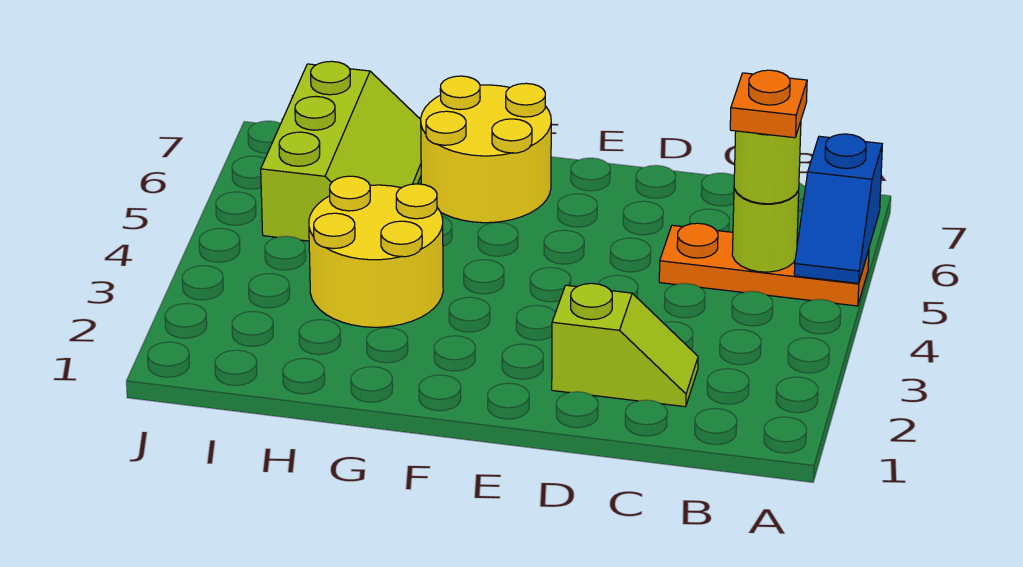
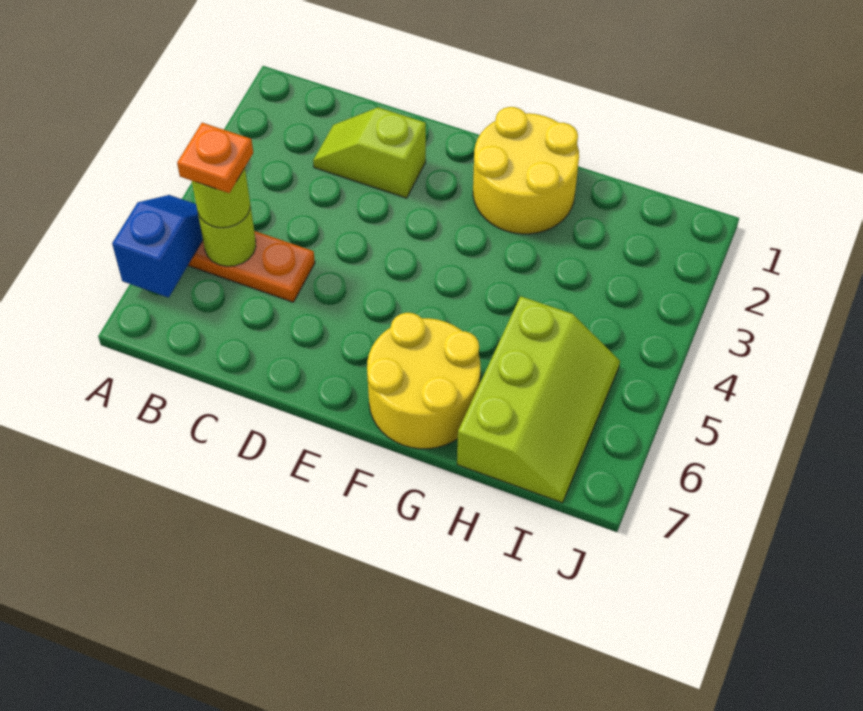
yellow round brick G3:H4 level 1 -> yellow round brick F1:G2 level 1
lime slope H5:I7 level 1 top I -> lime slope H5:I7 level 1 top H

